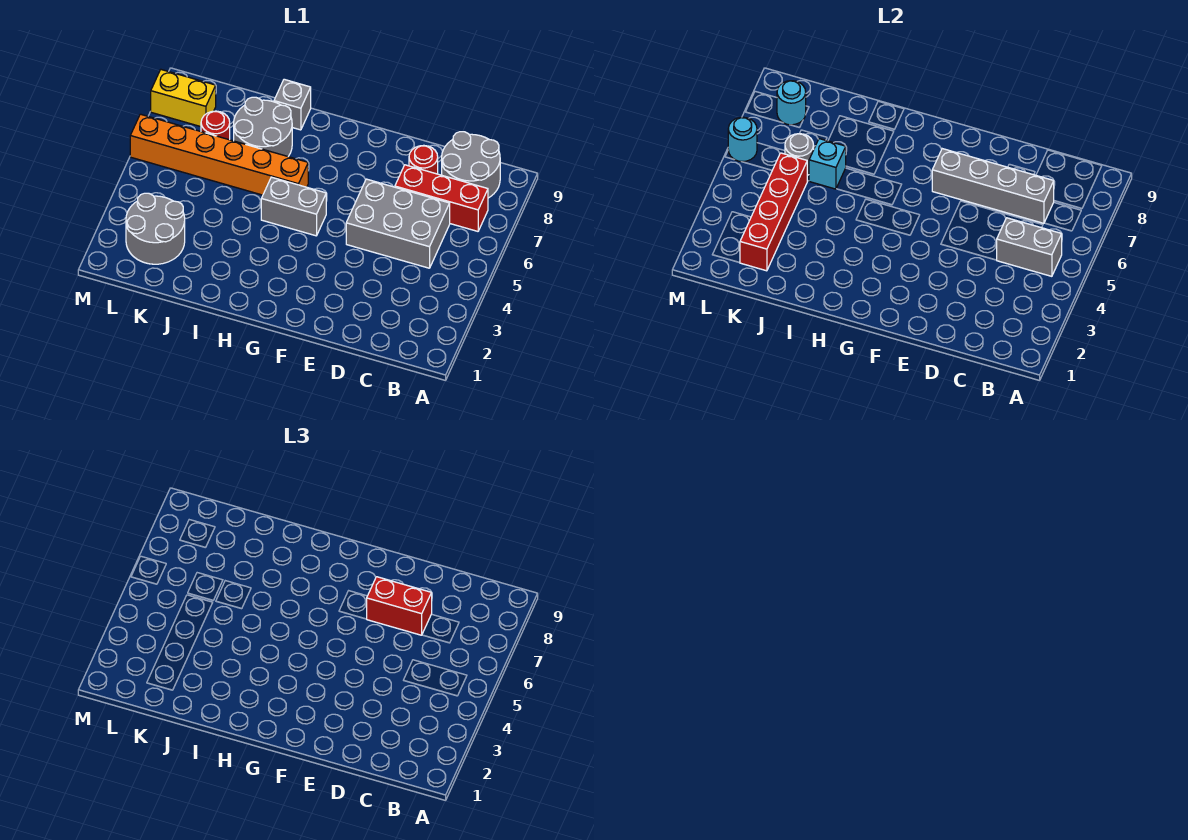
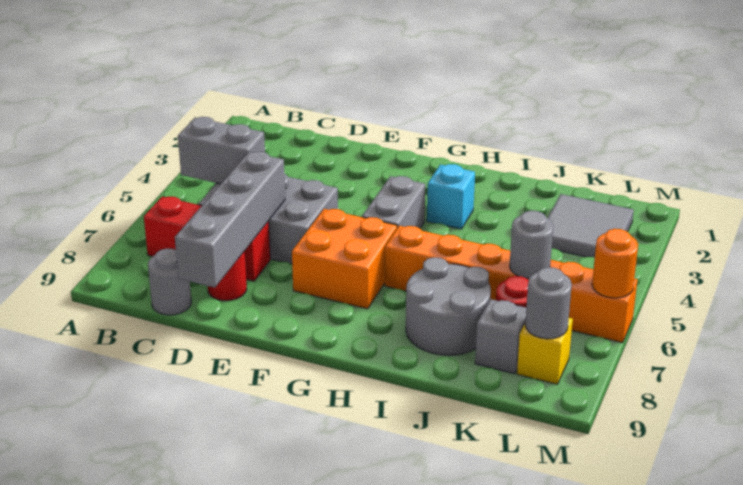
grey round brick B8:C9 level 1 -> grey round brick C9 level 1
grey brick C7:F7 level 2 -> grey brick D6:D9 level 2
red brick D7:E7 level 3 -> none
none -> orange brick F6:G7 level 1
grey brick G5:H5 level 1 -> grey brick G4:G5 level 1
grey brick I9 level 1 -> grey brick K8 level 1
cyan brick J6 level 2 -> cyan brick H3 level 1
grey round brick K2:L3 level 1 -> grey tile K2:L3 level 1
red brick K2:K5 level 2 -> none
yellow brick L8:M8 level 1 -> yellow brick L8 level 1
cyan round brick L8 level 2 -> grey round brick L8 level 2
cyan round brick M6 level 2 -> orange round brick M6 level 2

